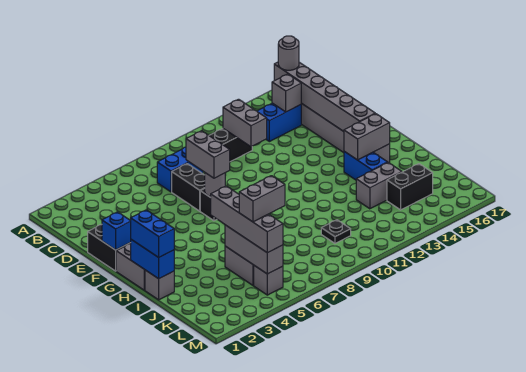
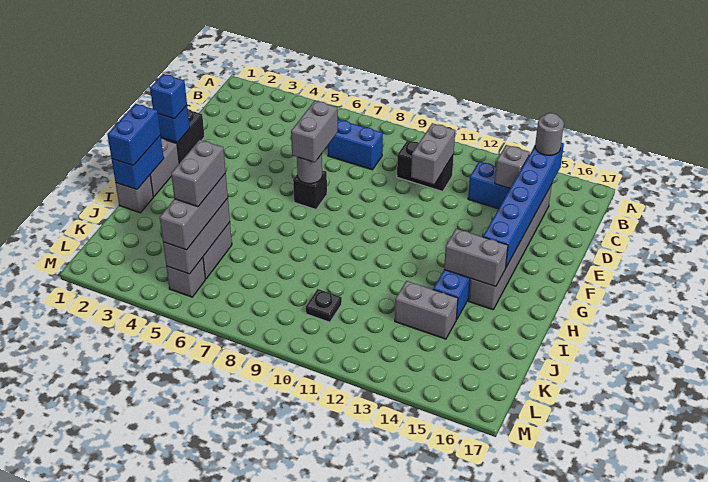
grey brick B15:G15 level 2 -> blue brick B15:G15 level 2
black brick D7:E7 level 1 -> none
none -> blue brick F1 level 3
grey brick I5:L5 level 3 -> grey brick J5:L5 level 3
grey brick K5:K6 level 4 -> grey brick J5:K5 level 4
black brick K14:K15 level 1 -> none

